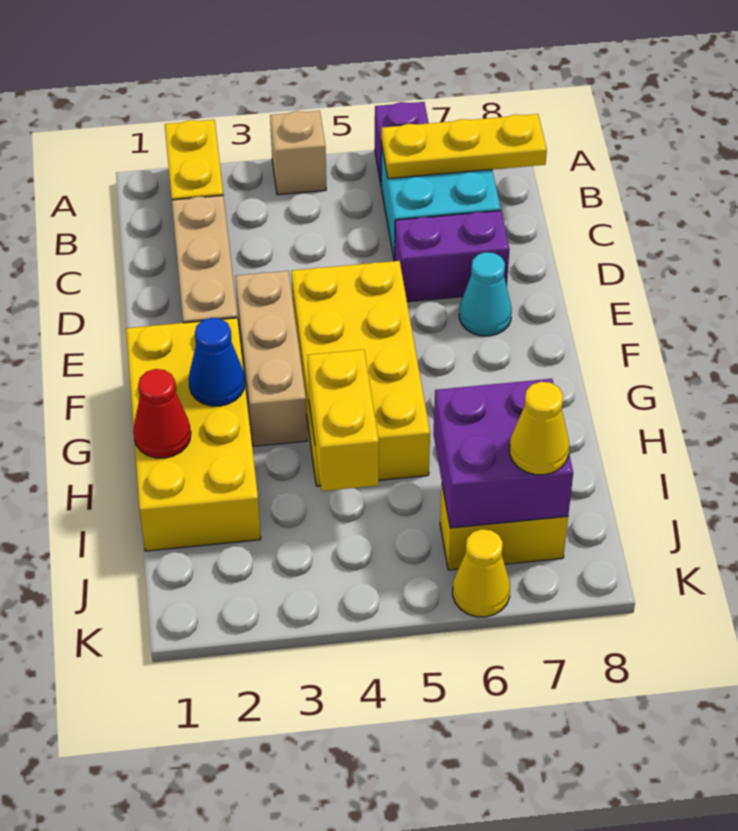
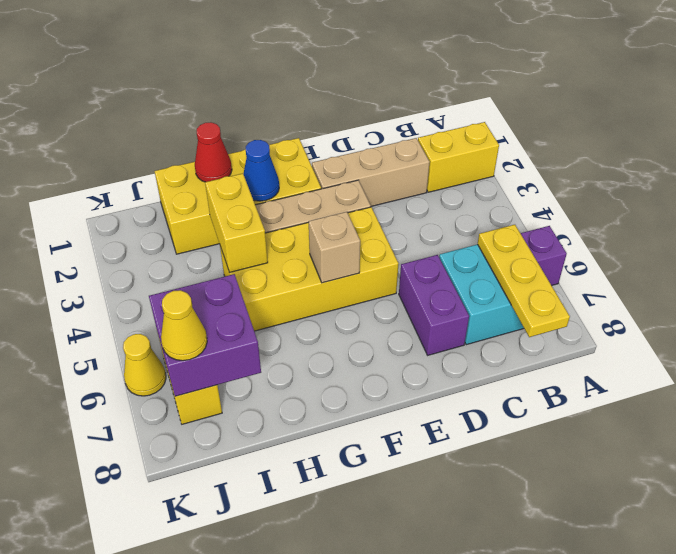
tan brick A4 level 1 -> tan brick F5 level 2
cyan cone E7 level 1 -> none
yellow brick H4:I4 level 2 -> yellow brick H3:H4 level 2

